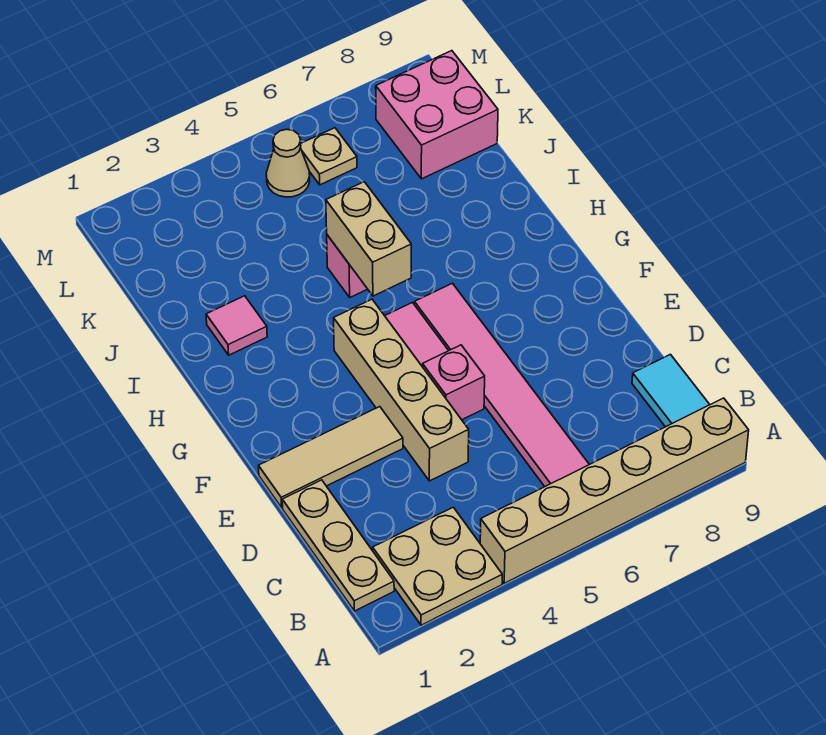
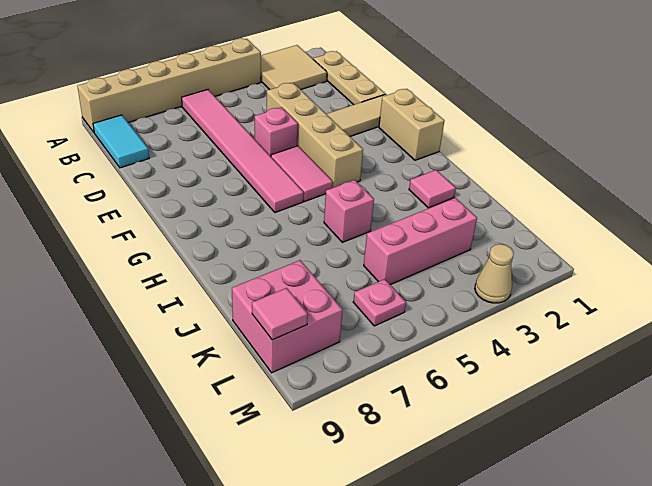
tan plate A2:B3 level 1 -> tan tile A2:B3 level 1
tan brick H5:I5 level 2 -> tan brick F1:G1 level 1
none -> pink brick K3:K5 level 1
tan cone L5 level 1 -> tan cone M3 level 1
tan plate L6 level 1 -> pink plate L6 level 1
none -> pink tile L9 level 2

